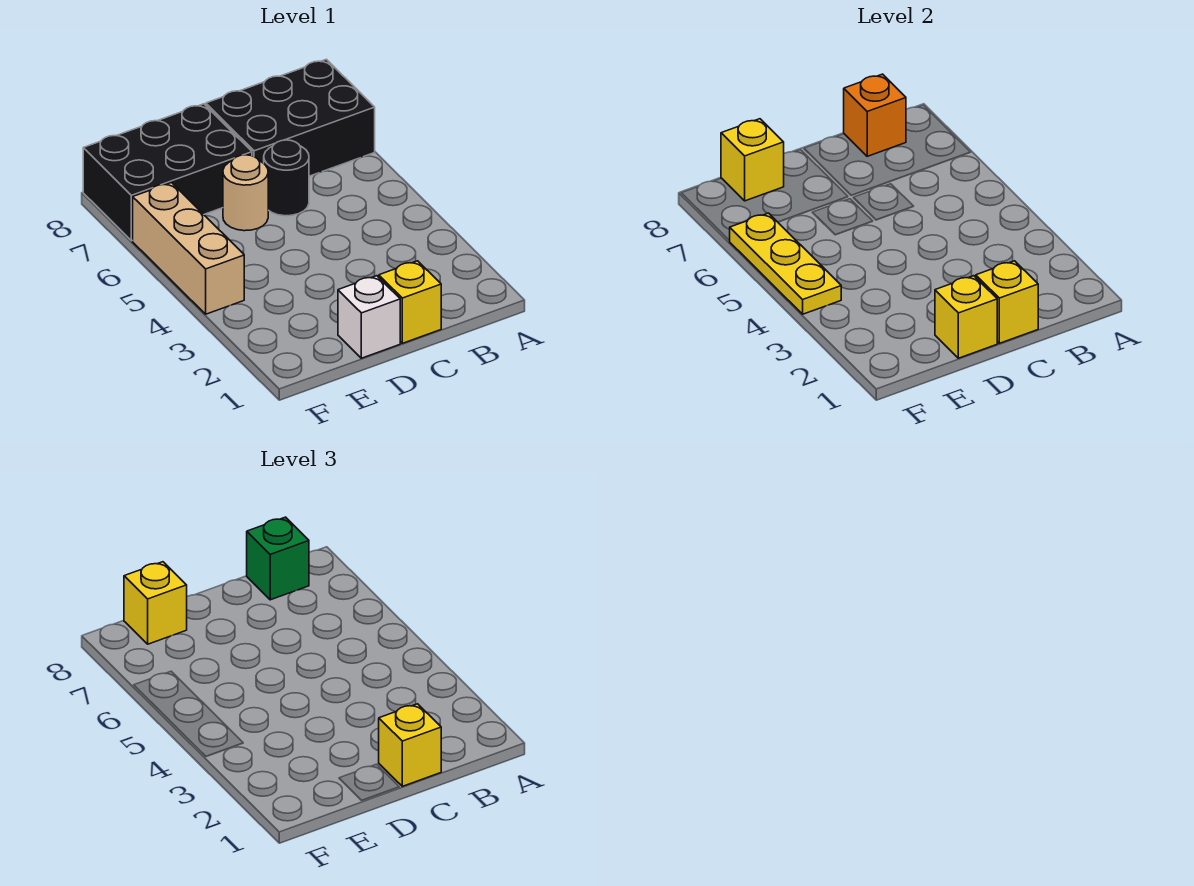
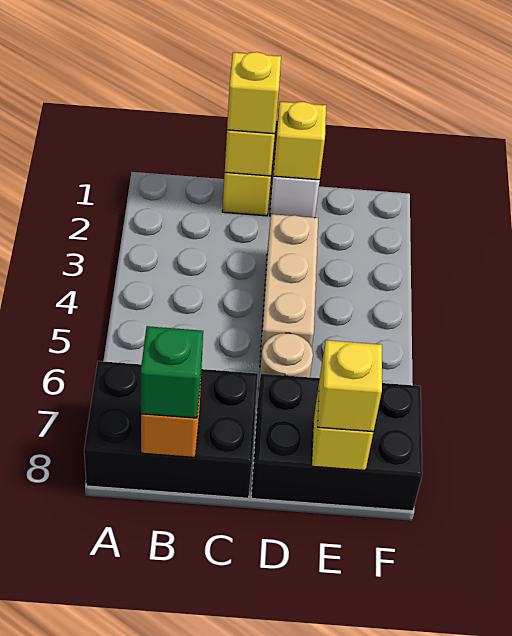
black round brick C6 level 1 -> none
tan brick F4:F6 level 1 -> tan brick D3:D5 level 1
yellow plate F4:F6 level 2 -> none

